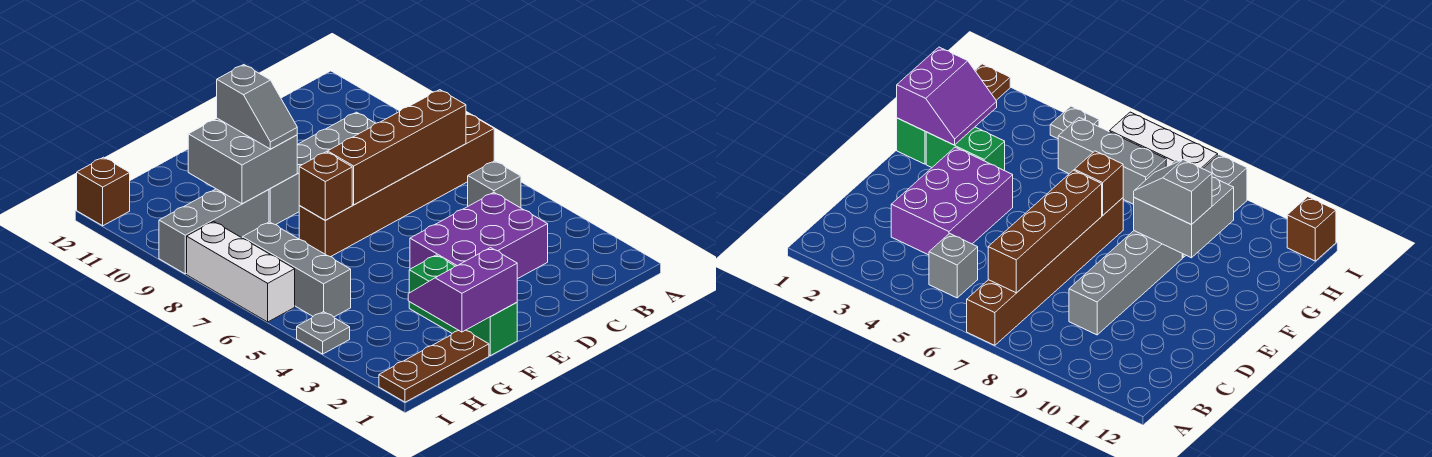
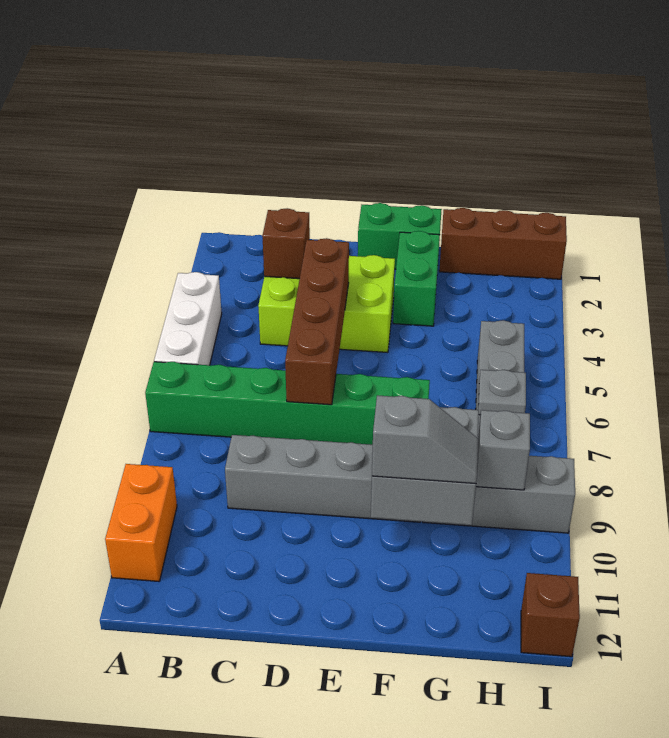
brown brick A7:F7 level 1 -> green brick A7:F7 level 1
none -> orange brick A10:A11 level 1
grey brick B5 level 1 -> grey brick H9 level 2
brown brick B7:E7 level 2 -> brown brick D4:D7 level 2
purple brick C3:E4 level 1 -> lime brick C3:E4 level 1
green brick F1 level 1 -> green brick E1:F1 level 1
purple slope F1:G2 level 2 top 1 -> none
brown brick F7 level 2 -> brown brick C3 level 2
grey slope F9:F10 level 3 top 10 -> grey slope F10:G10 level 3 top F
brown plate G1:I1 level 1 -> brown brick G1:I1 level 1
grey plate I4 level 1 -> grey plate H7 level 2
white brick I6:I8 level 1 -> white brick A4:A6 level 1

